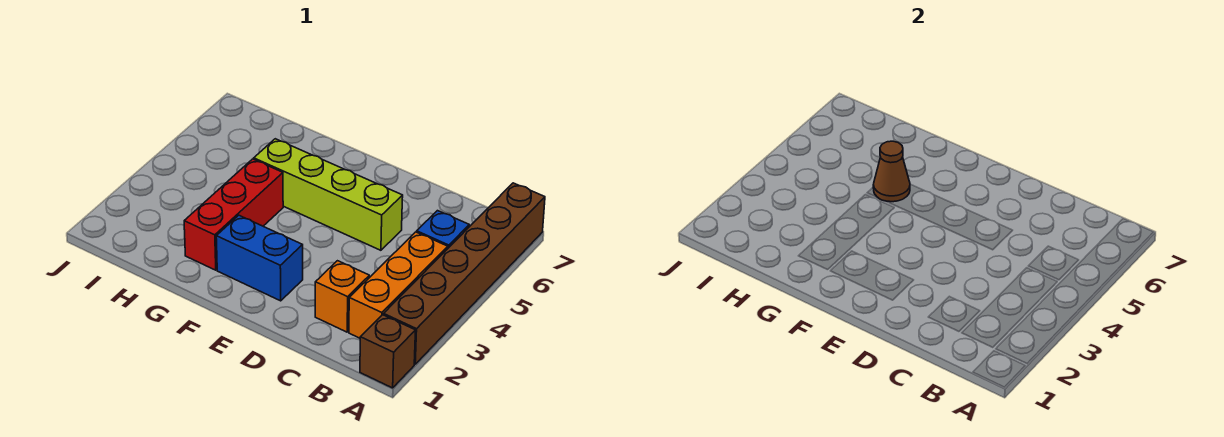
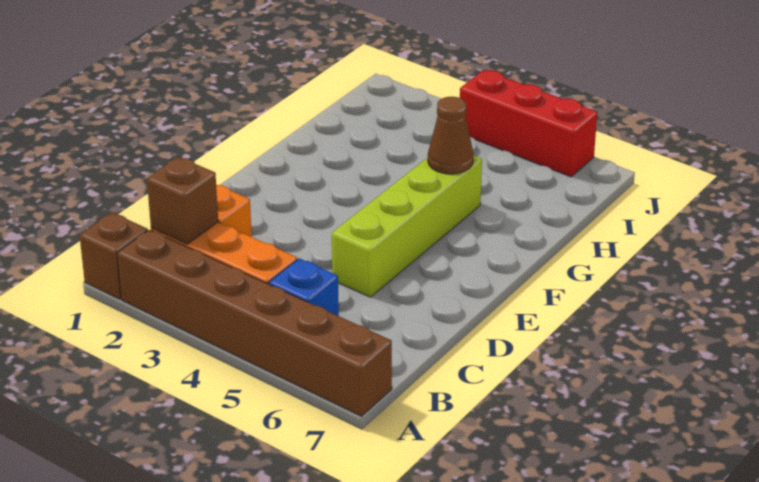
none -> brown brick B2 level 2
blue brick E2:F2 level 1 -> none
red brick G2:G4 level 1 -> red brick J4:J6 level 1

